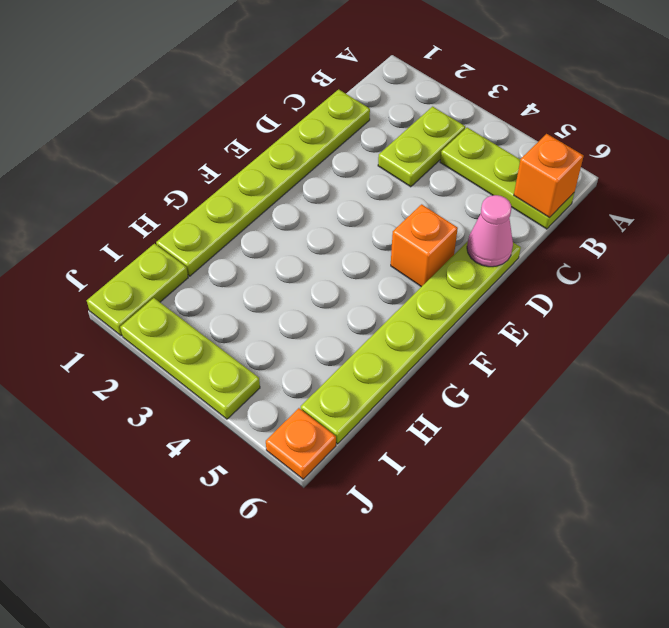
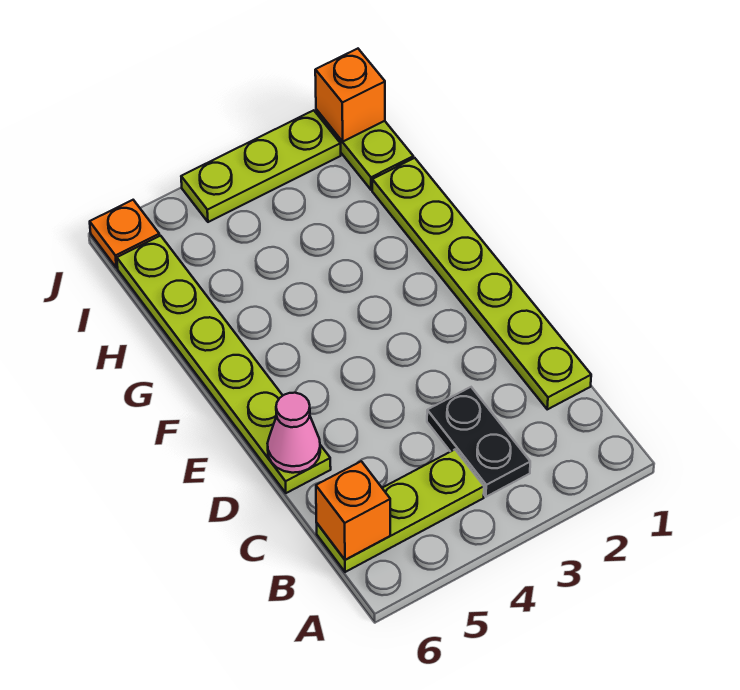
lime plate B3:C3 level 1 -> black plate B3:C3 level 1
orange brick E5 level 1 -> orange brick J1 level 2

